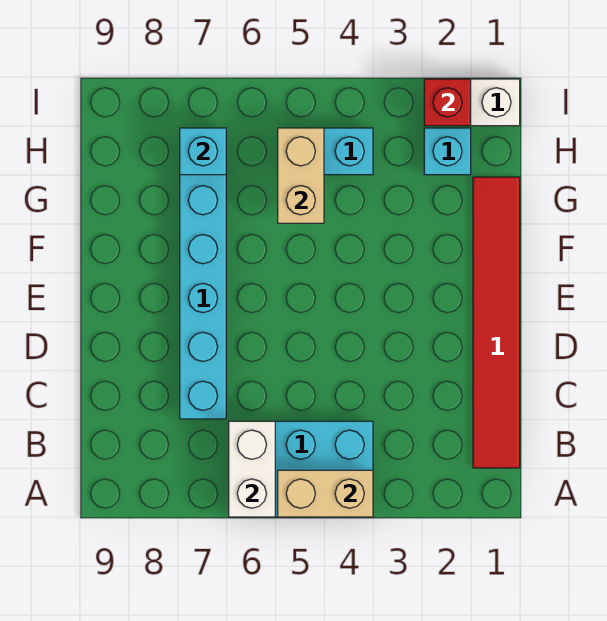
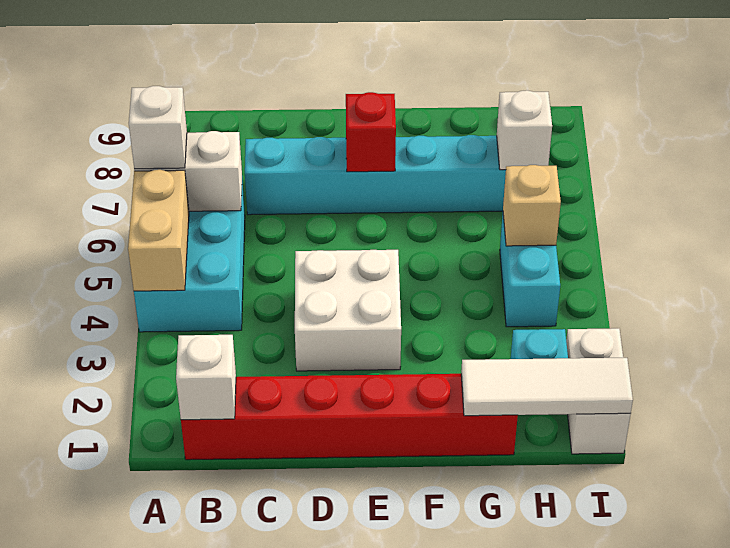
none -> white brick A6 level 3
red tile B1:G1 level 1 -> red brick B1:G1 level 1
none -> white brick B1 level 2
none -> white brick D3:E4 level 1
none -> white tile G1:I1 level 2
tan brick G5:H5 level 2 -> tan brick H5 level 2
cyan brick H7 level 2 -> white brick H7 level 2
red brick I2 level 2 -> red brick E7 level 2

